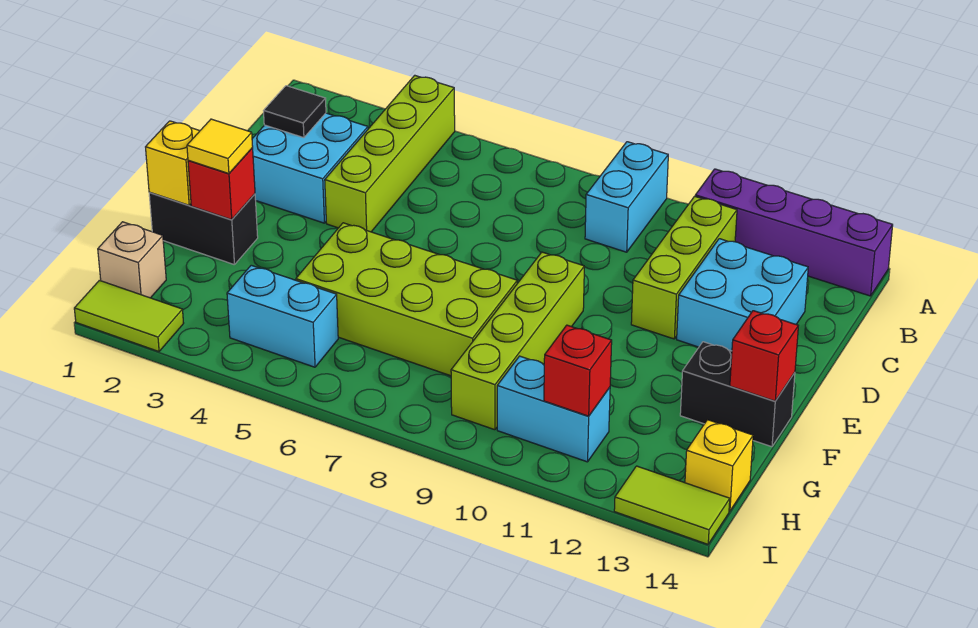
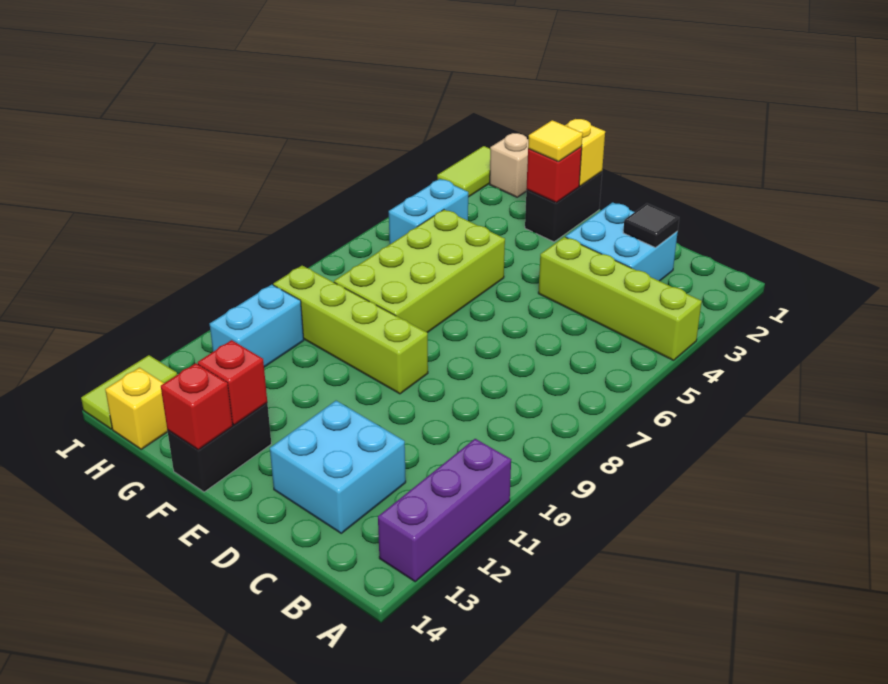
cyan brick A9:B9 level 1 -> none
purple brick A11:A14 level 1 -> purple brick A11:A13 level 1
lime brick B11:D11 level 1 -> none
red brick H11 level 2 -> red brick F13 level 2

